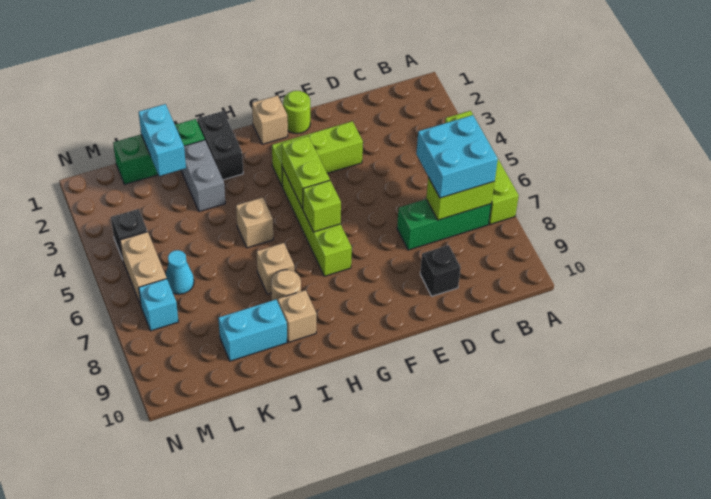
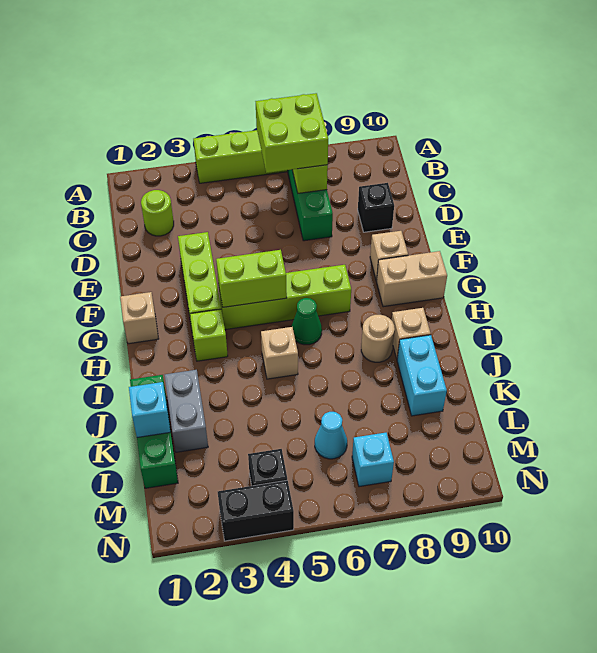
cyan brick B6:C7 level 3 -> lime brick B6:C7 level 3
lime round brick F1 level 1 -> lime round brick C2 level 1
lime brick G6 level 2 -> lime brick H3 level 1
none -> green cone H6 level 1
black brick I1:I2 level 1 -> black brick N3:N4 level 1
tan brick I7 level 1 -> tan brick F9 level 1
grey brick J2:J3 level 1 -> grey brick J2:K2 level 1
cyan brick K1:K2 level 2 -> cyan brick K1 level 2
tan brick M5:M6 level 1 -> tan brick G9:G10 level 1

